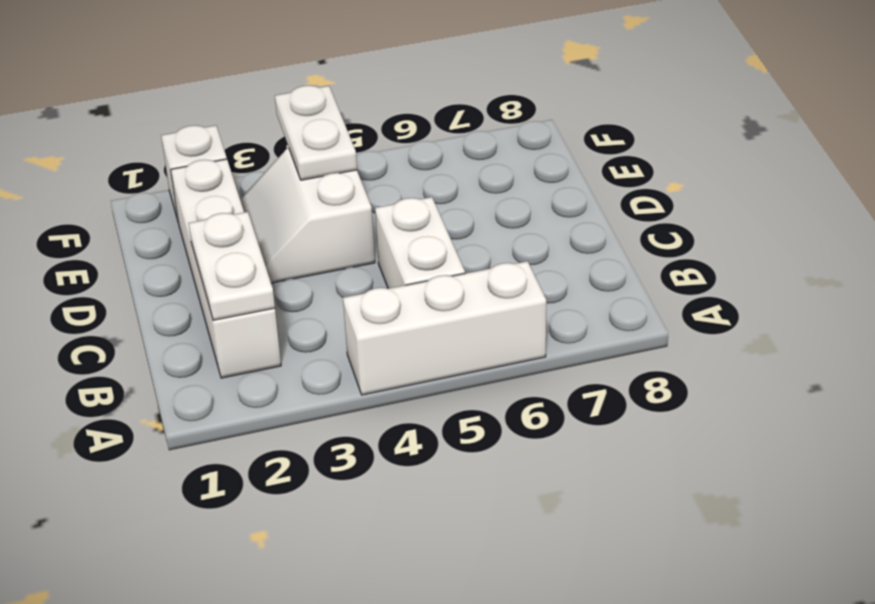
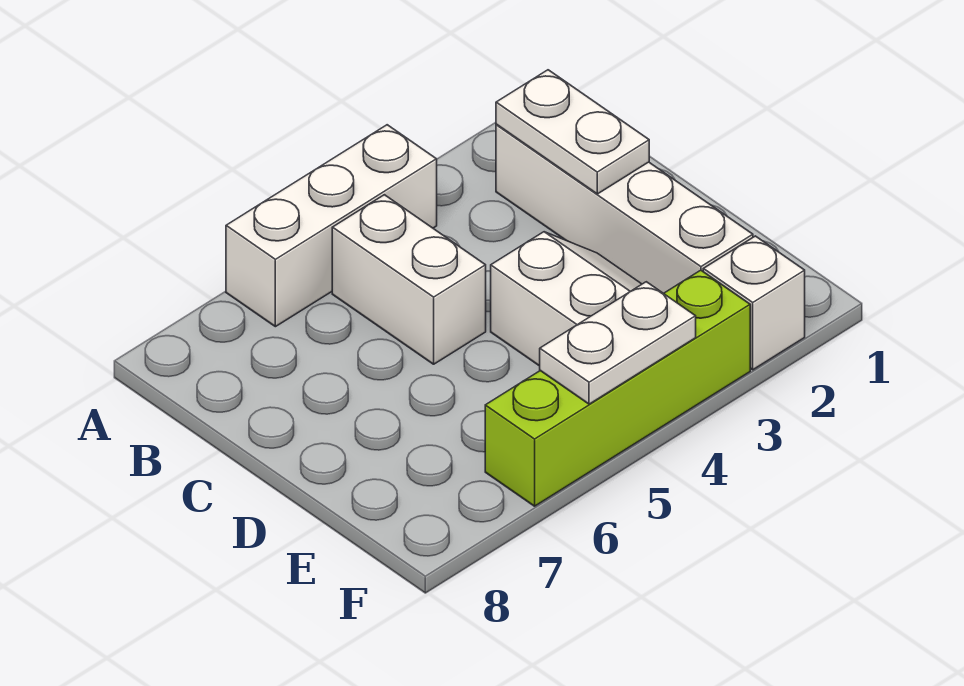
white plate E4:F4 level 2 -> white plate F4:F5 level 2
none -> lime brick F3:F6 level 1

